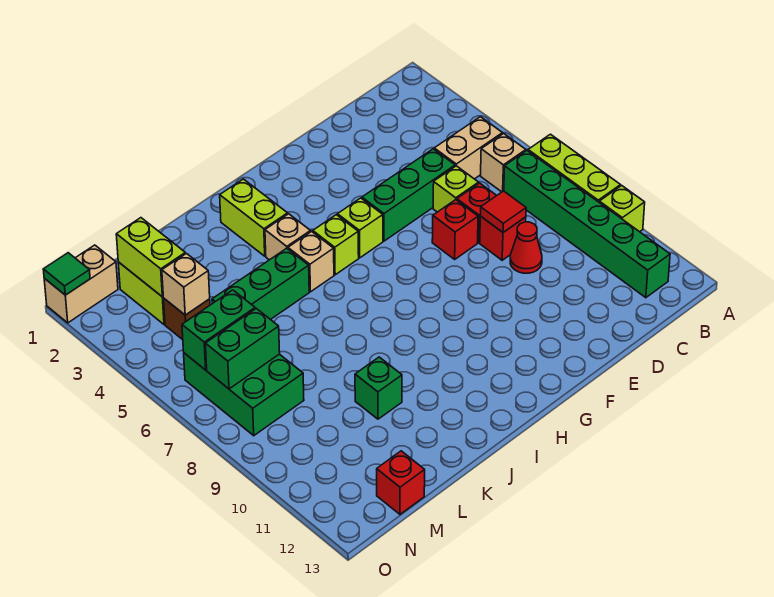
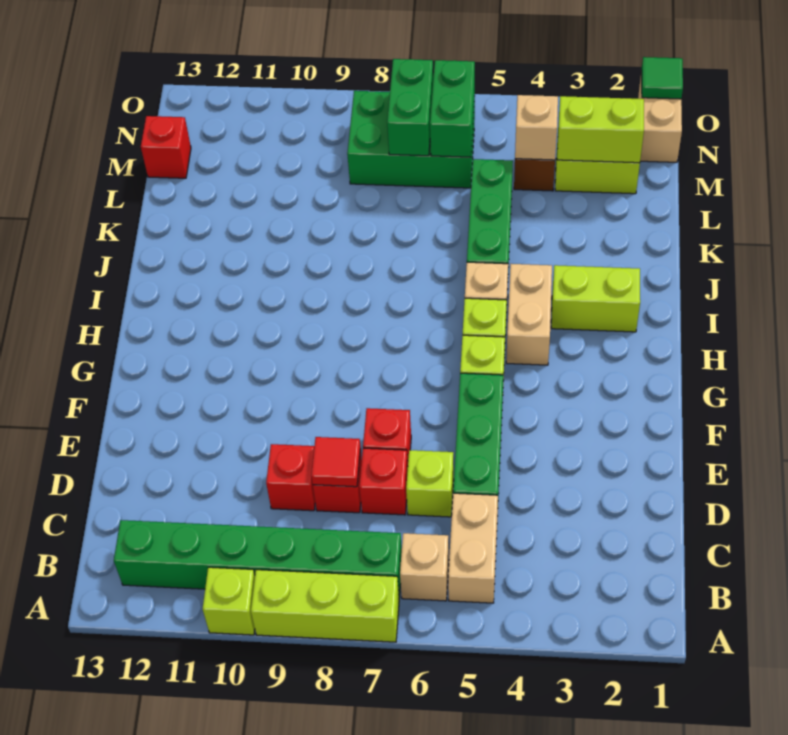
red cone D9 level 1 -> red brick D9 level 1
tan brick I4 level 1 -> tan brick H4:I4 level 1
green brick K10 level 1 -> none

